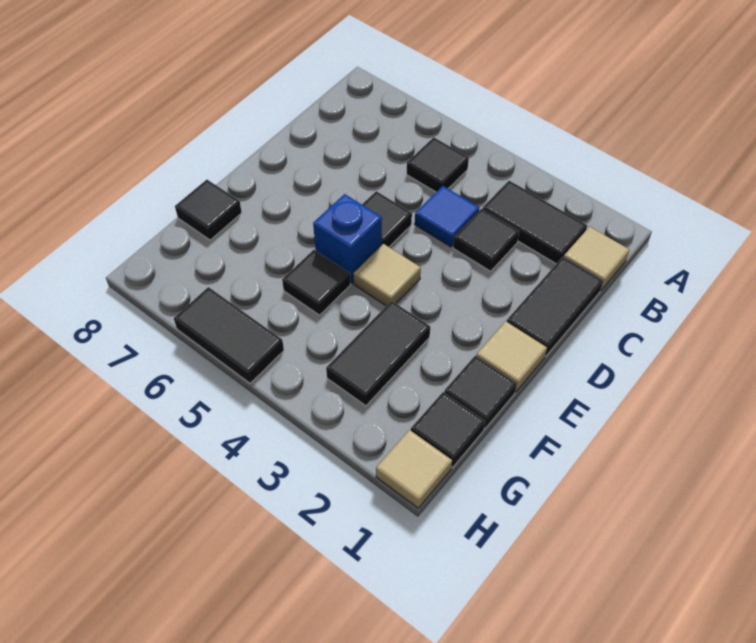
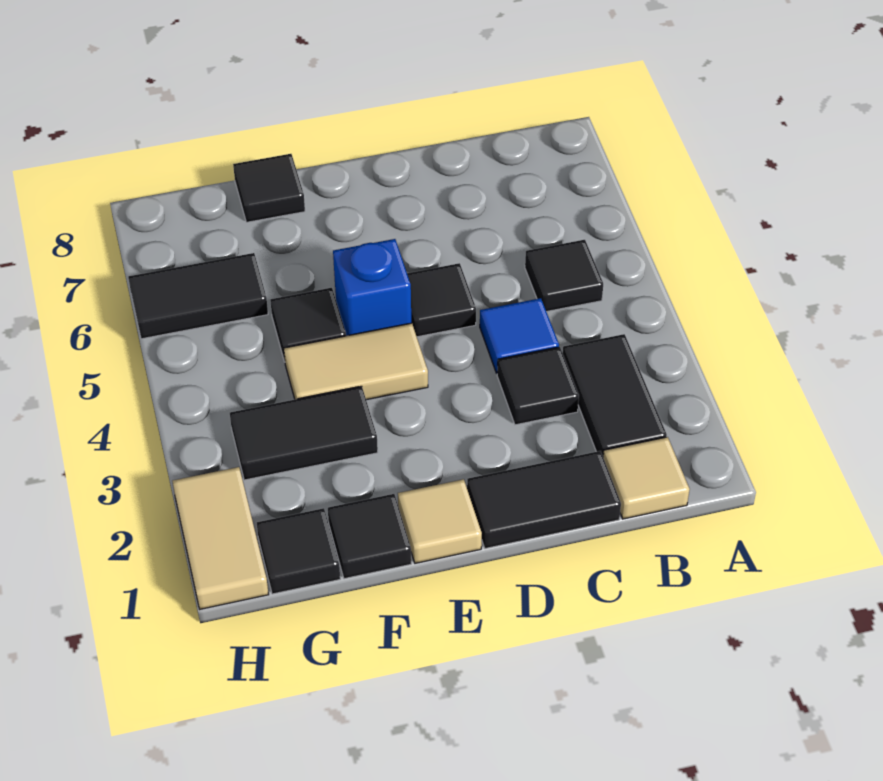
tan tile E4 level 1 -> tan tile E4:F4 level 1
tan tile H1 level 1 -> tan tile H1:H2 level 1
black tile H5:H6 level 1 -> black tile G6:H6 level 1

